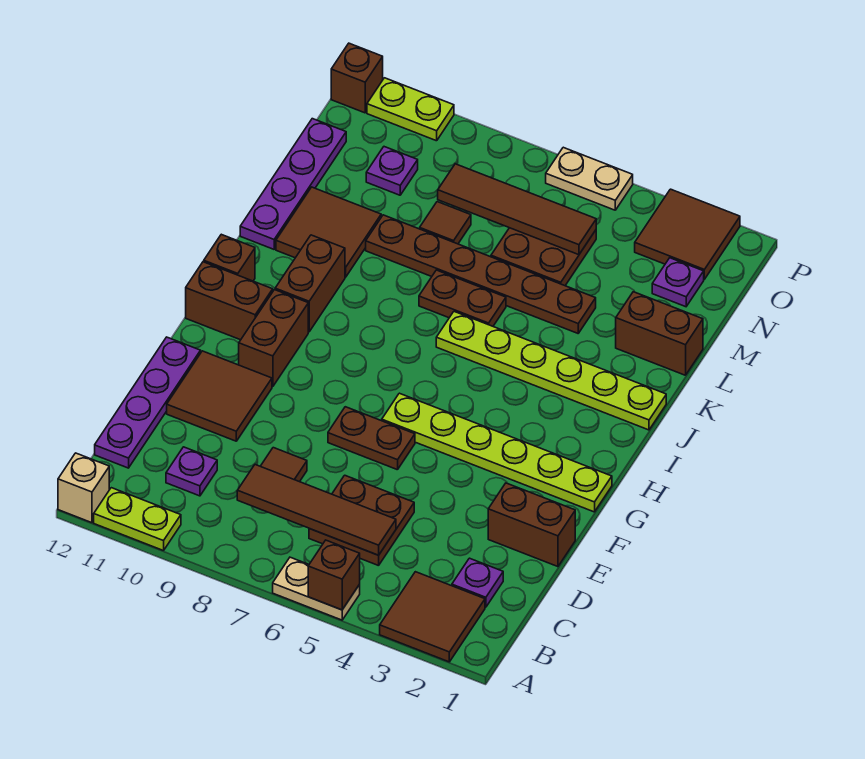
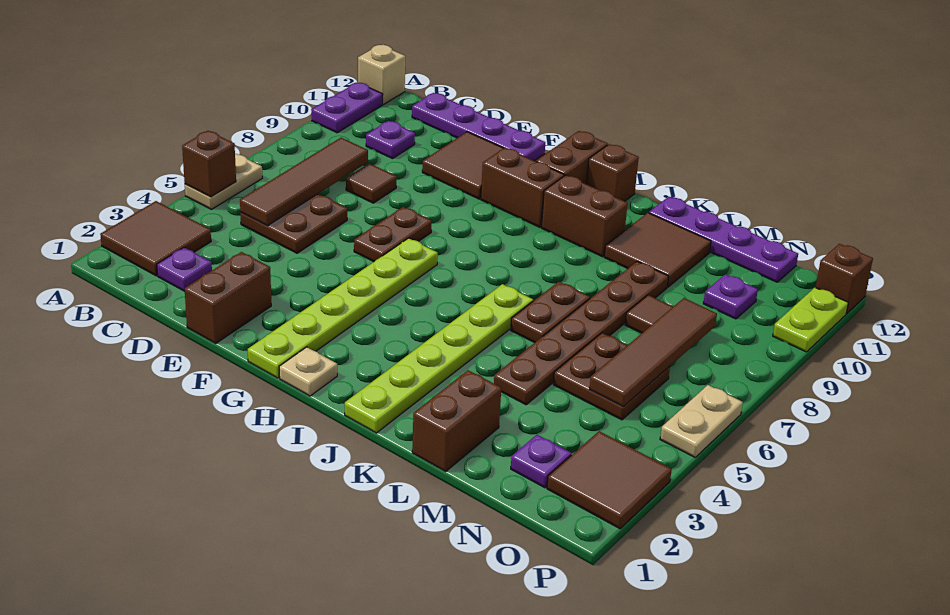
lime plate A10:A11 level 1 -> purple plate A10:A11 level 1
none -> tan plate H1 level 1

